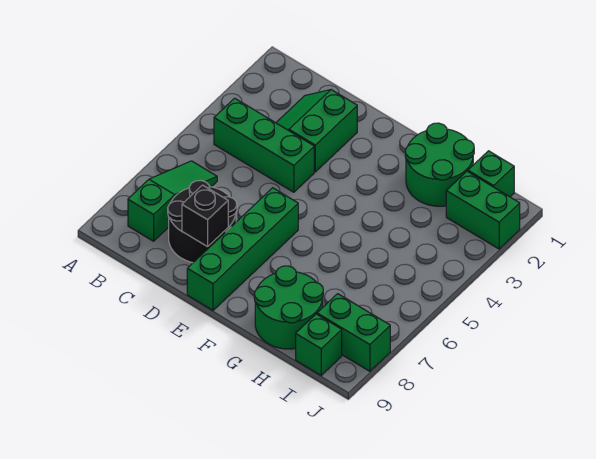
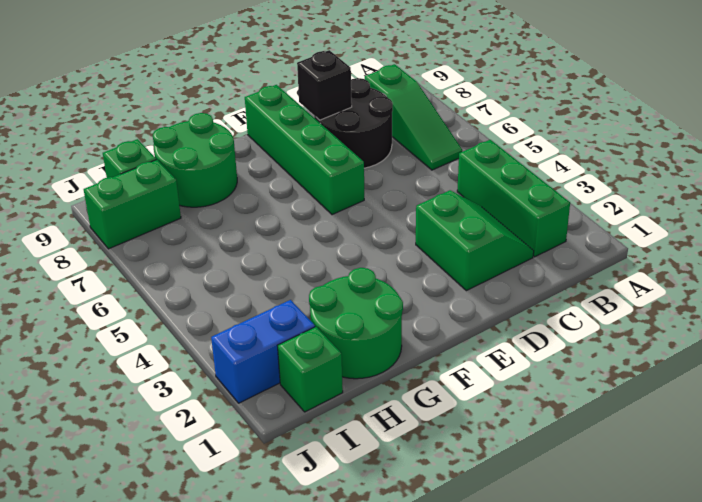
green brick B4:D4 level 1 -> green brick B2:B4 level 1
green brick I2:J2 level 1 -> blue brick I2:J2 level 1

